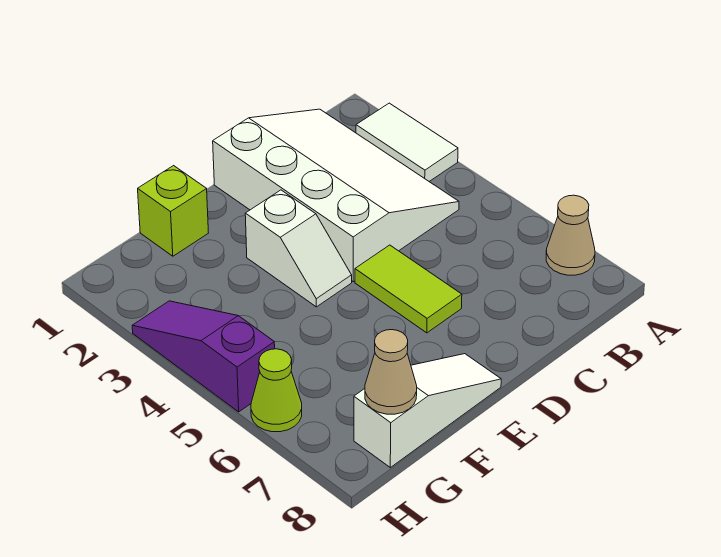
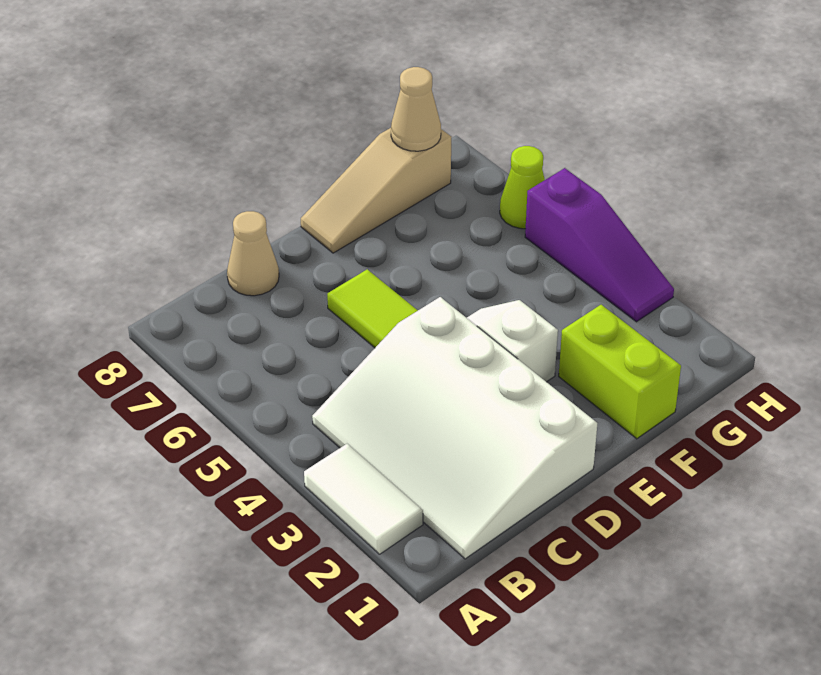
tan cone A7 level 1 -> tan cone C8 level 1
white slope E8:G8 level 1 top G -> tan slope E8:G8 level 1 top G
lime brick F1 level 1 -> lime brick F1:F2 level 1

